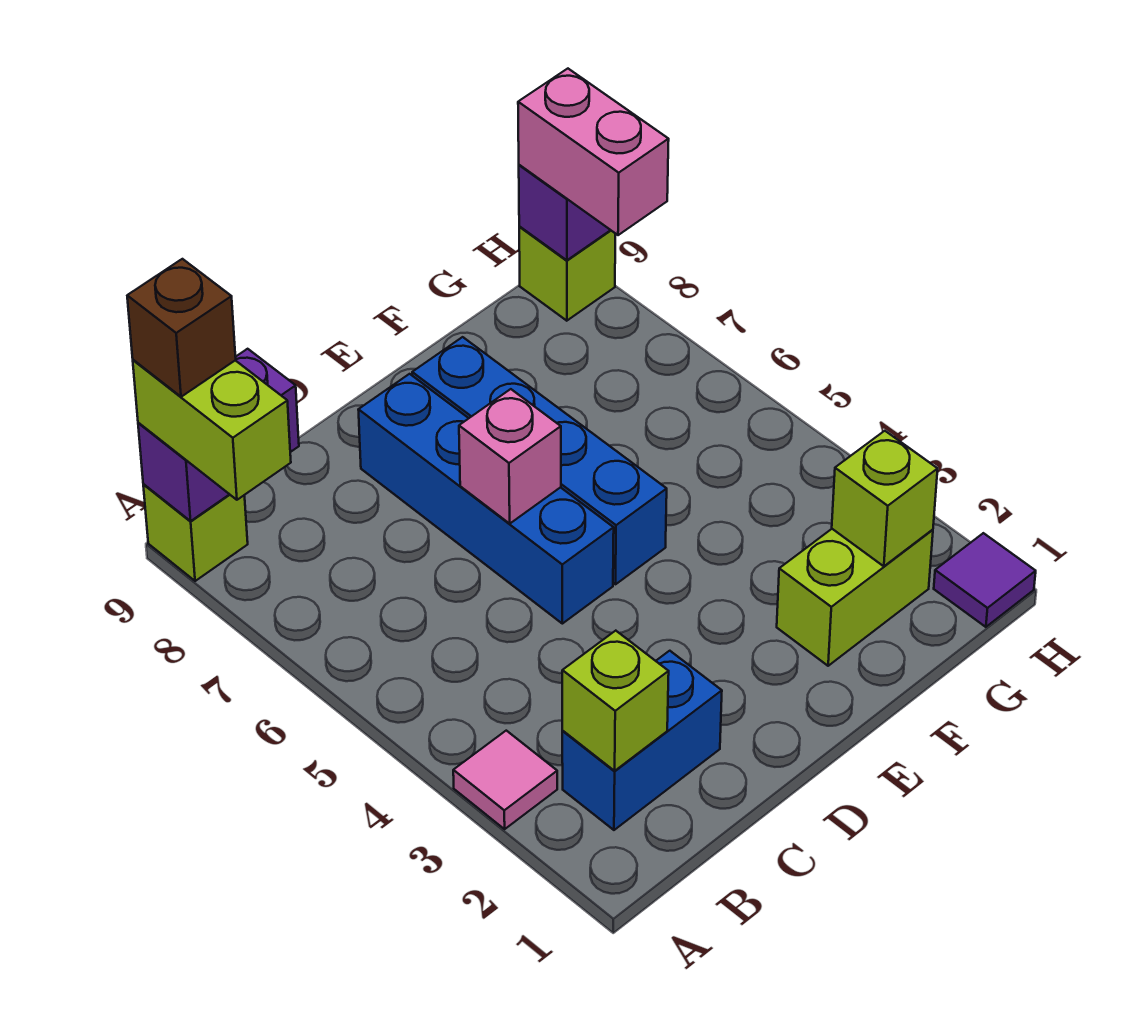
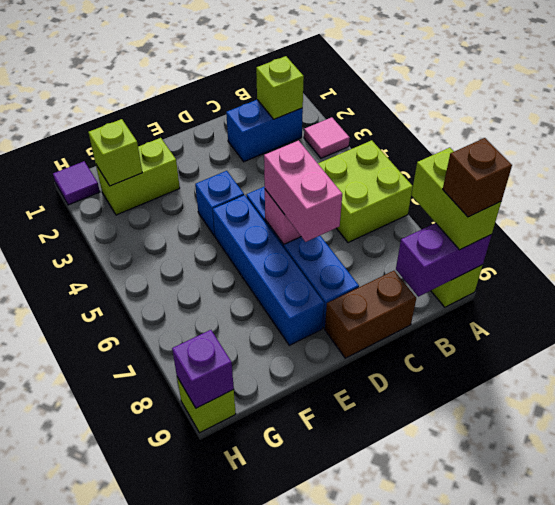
none -> lime brick A5:B6 level 1
none -> brown brick C9:D9 level 1
none -> blue brick E4 level 1
pink brick H8:H9 level 3 -> pink brick D6:D7 level 3

